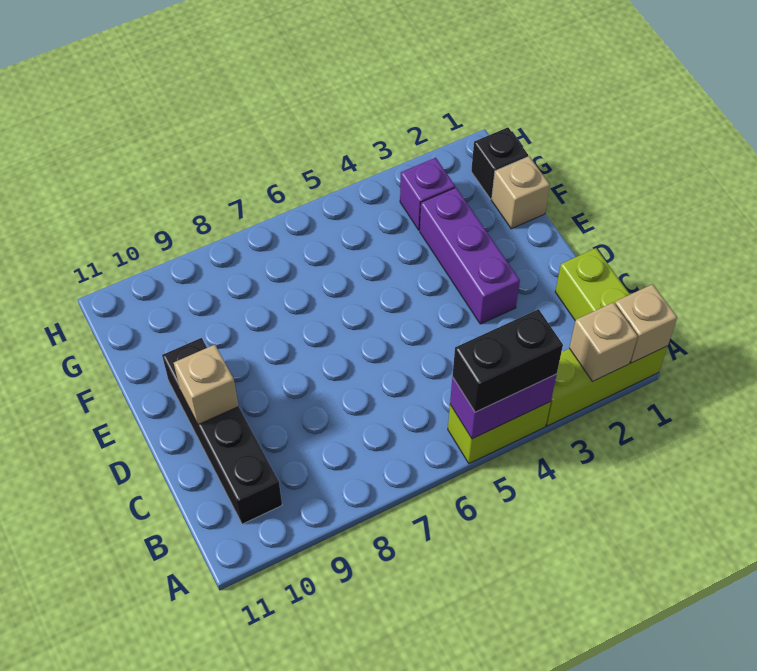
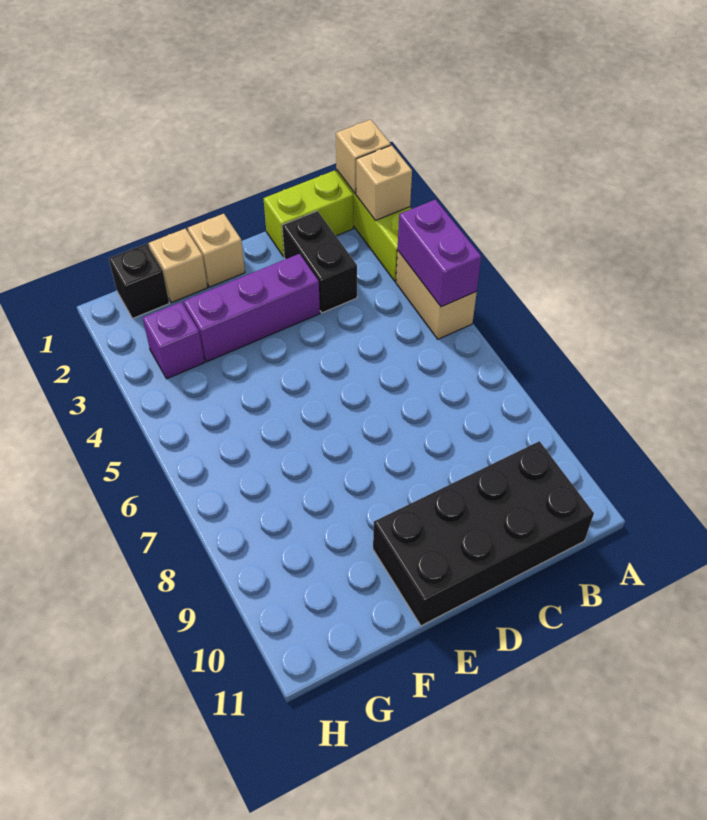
lime brick A4:A5 level 1 -> tan brick A4:A5 level 1
black brick A4:A5 level 3 -> black brick C2:C3 level 1
black brick B10:E10 level 1 -> black brick B10:E11 level 1
tan brick D10 level 2 -> tan brick E1 level 1

